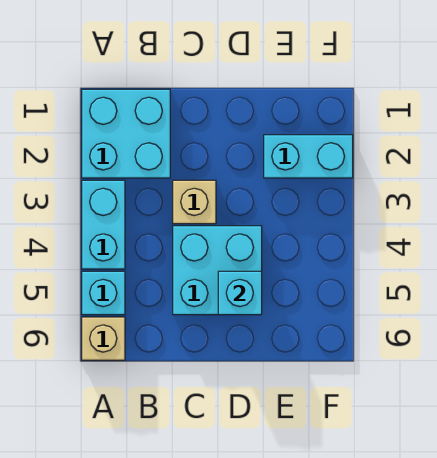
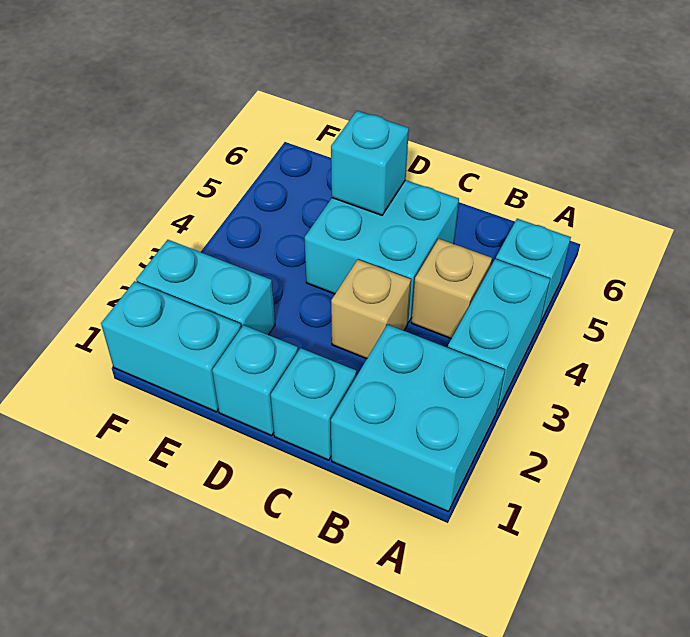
tan brick A6 level 1 -> tan brick B4 level 1
none -> cyan brick C1 level 1
none -> cyan brick D1 level 1
none -> cyan brick E1:F1 level 1

